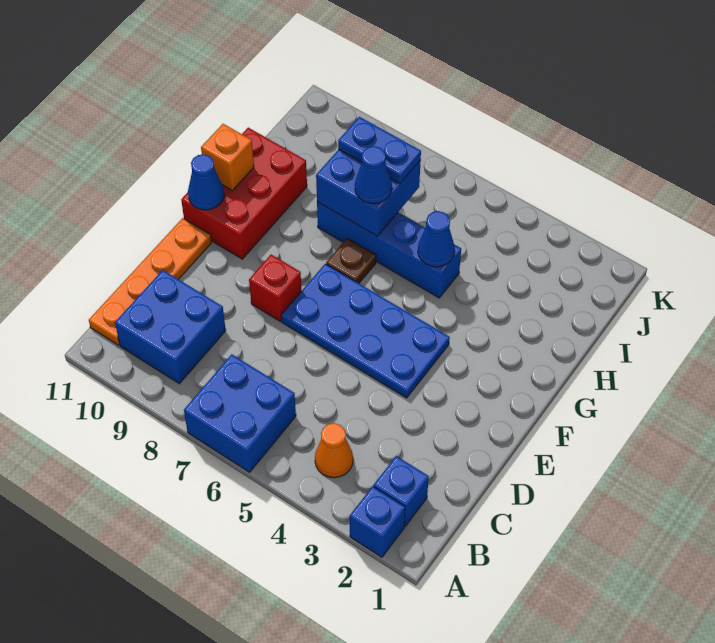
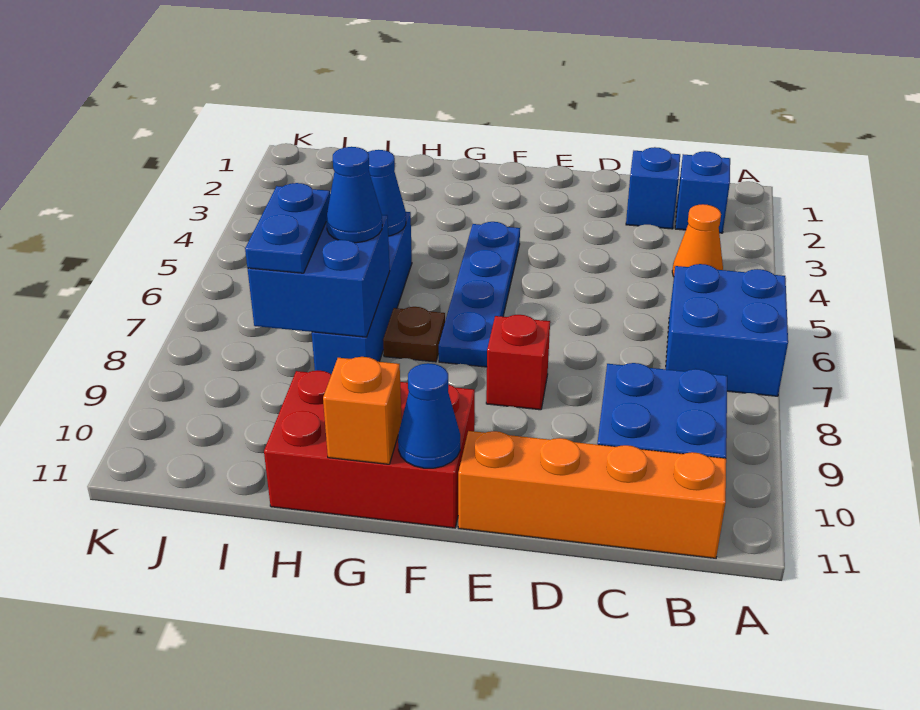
blue brick A2 level 1 -> blue brick C2 level 1
orange plate B11:E11 level 1 -> orange brick B11:E11 level 1
blue plate E4:F7 level 1 -> blue plate F4:F7 level 1

